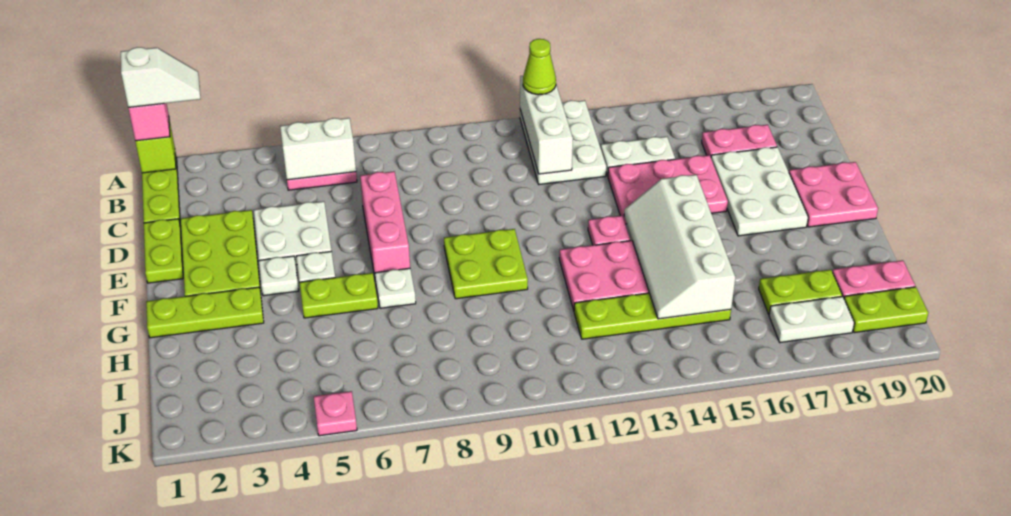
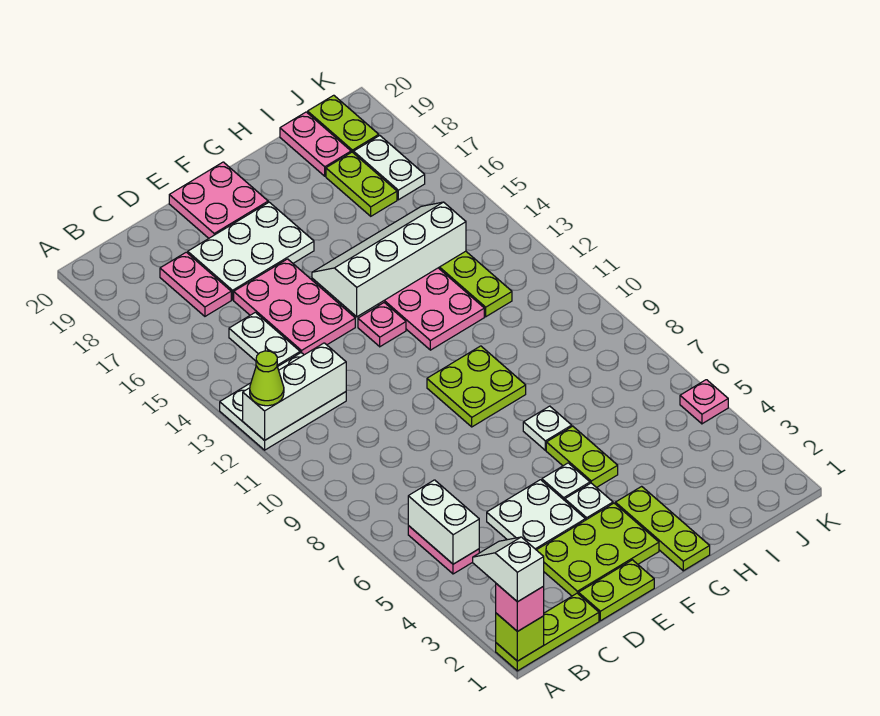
pink brick D7:F7 level 1 -> none
white slope F14:I15 level 2 top 15 -> white slope F14:I15 level 2 top 14

